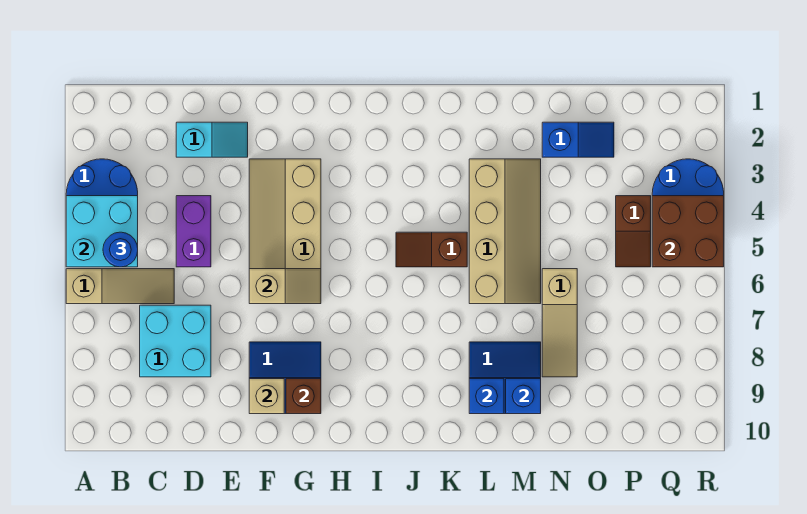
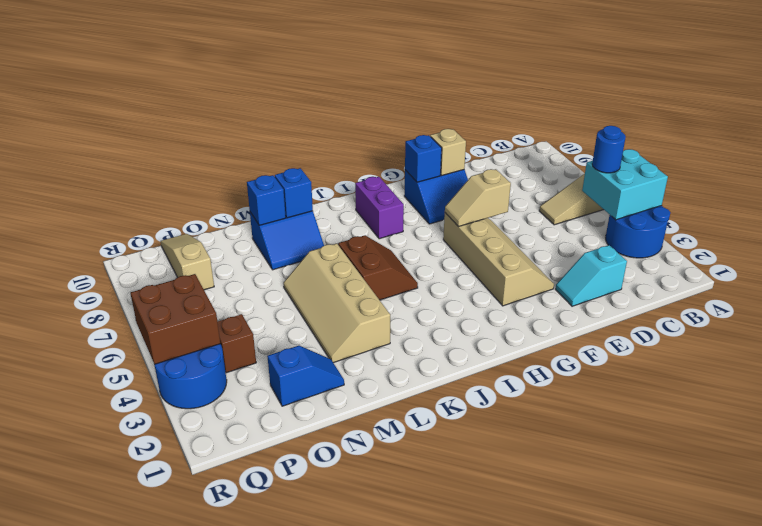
cyan brick C7:D8 level 1 -> none
purple brick D4:D5 level 1 -> purple brick I8:I9 level 1
brown brick G9 level 2 -> blue brick G9 level 2
brown slope J5:K5 level 1 top K -> brown slope J5:K6 level 1 top K
blue slope N2:O2 level 1 top N -> blue slope N2:O2 level 1 top O
tan slope N6:N8 level 1 top 6 -> tan slope P8:P10 level 1 top 8

